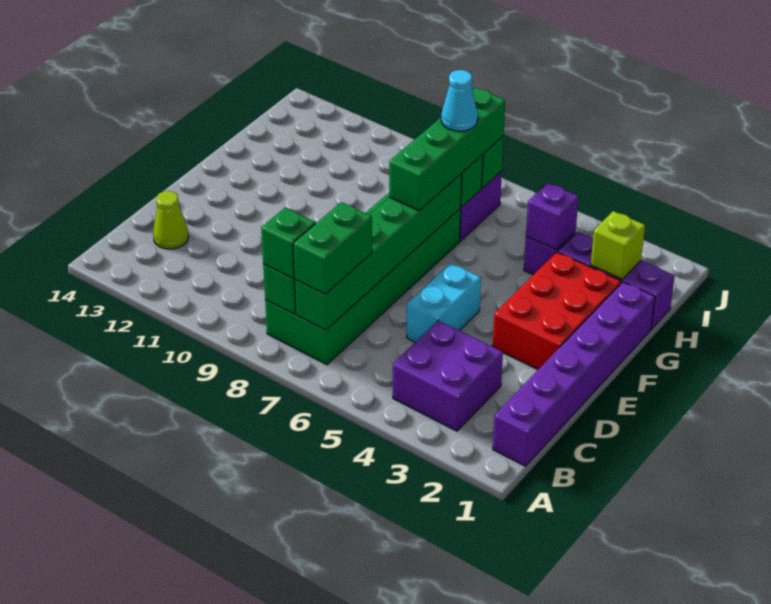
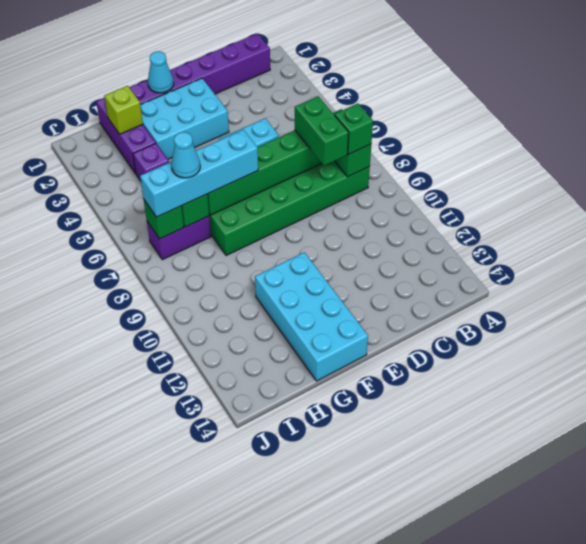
purple brick B3:C4 level 1 -> none
green brick B7:C7 level 3 -> green brick C7:C8 level 3
lime cone C13 level 1 -> none
red brick E2:G3 level 1 -> cyan brick E2:G3 level 1
none -> cyan cone F1 level 2
green brick F7:I7 level 3 -> cyan brick F7:I7 level 3
none -> cyan brick F11:G14 level 1
purple brick H4 level 2 -> none

